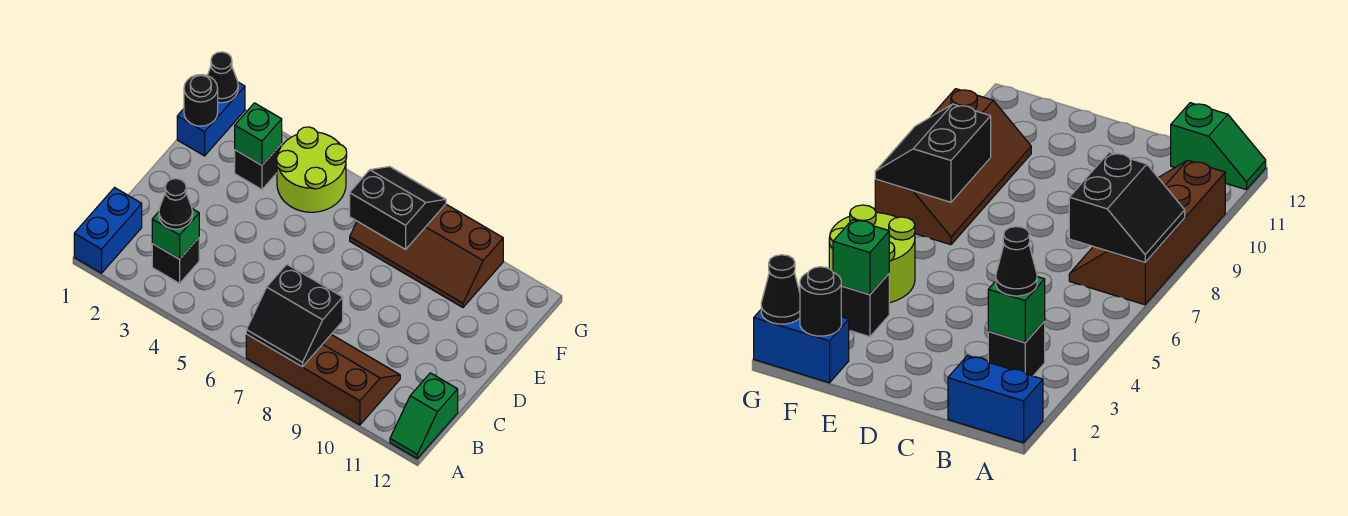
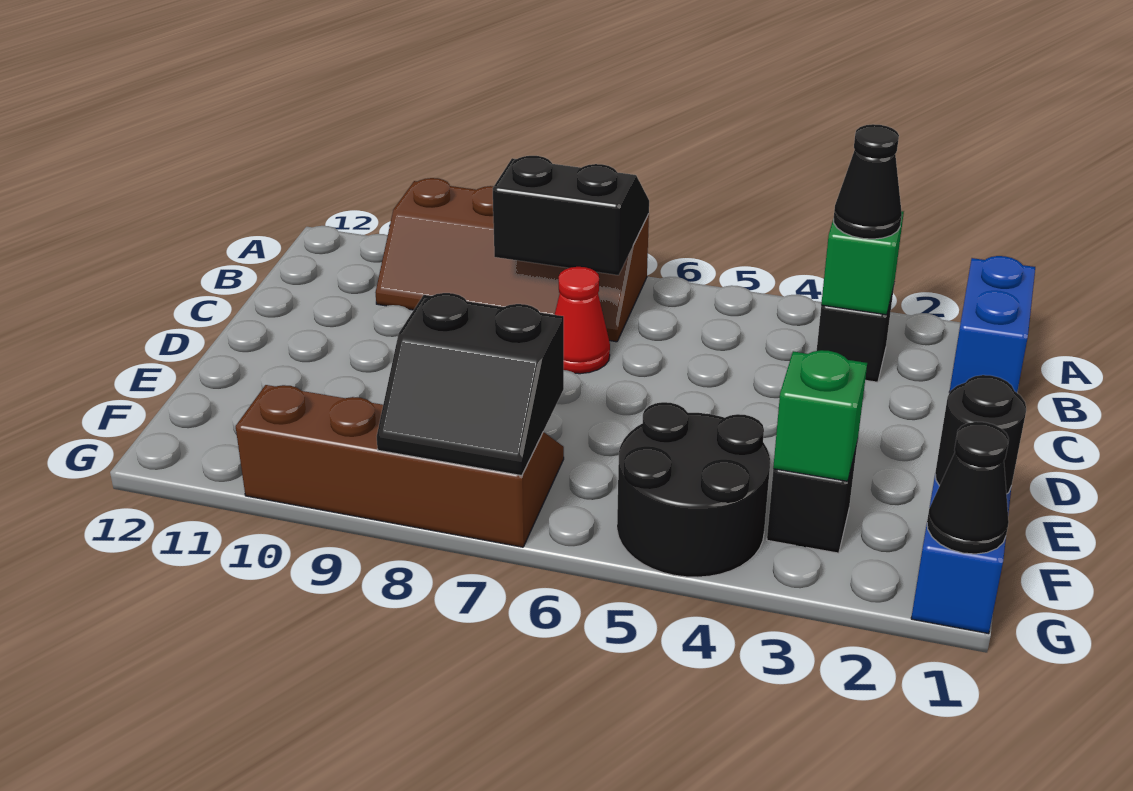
green slope A12:B12 level 1 top B -> none
none -> red cone C7 level 1
lime round brick F4:G5 level 1 -> black round brick F4:G5 level 1

